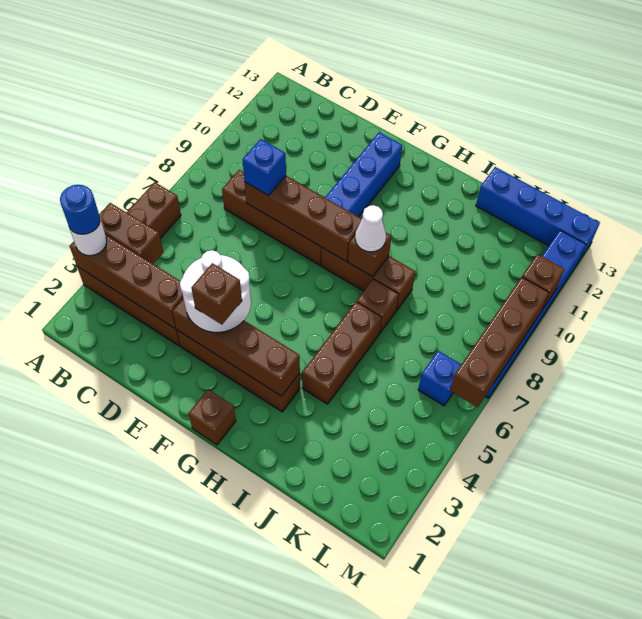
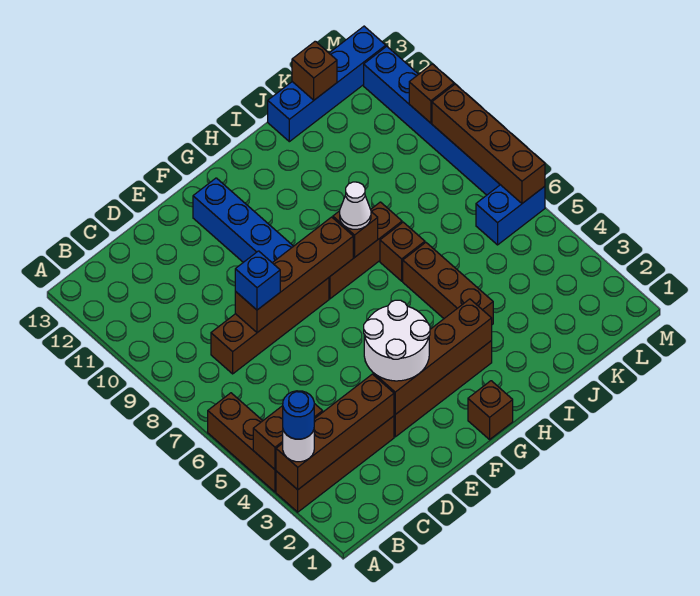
brown brick F3 level 4 -> brown brick K13 level 2
blue brick L6 level 1 -> blue brick L6:M6 level 1

